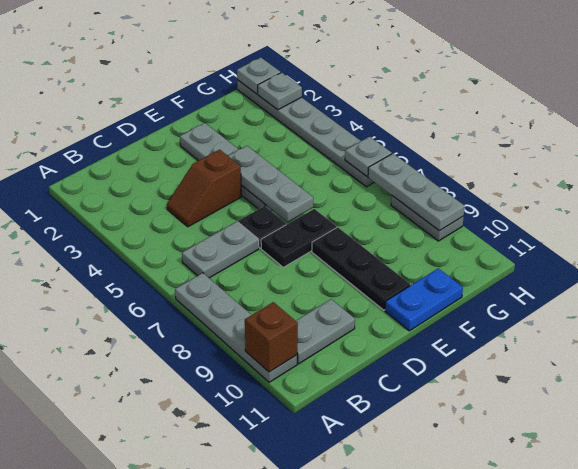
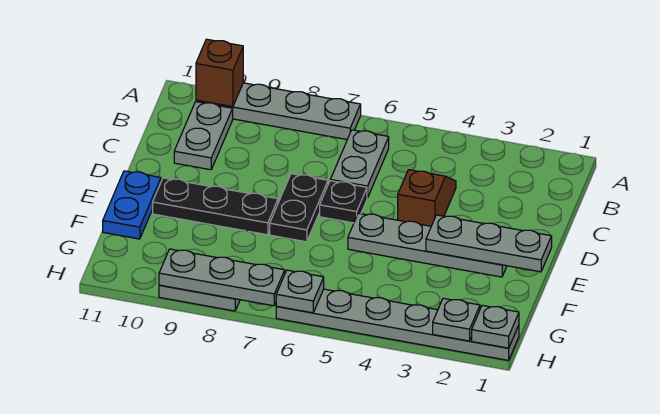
grey plate E4:E6 level 2 -> grey plate E1:E3 level 2

